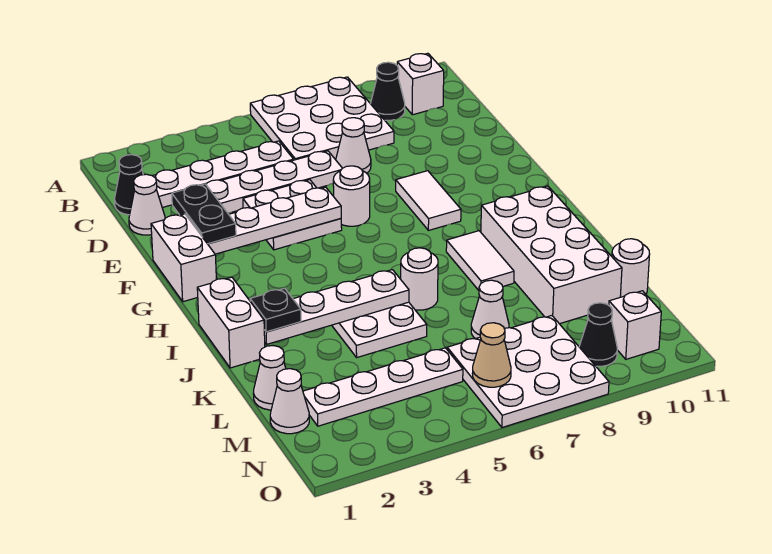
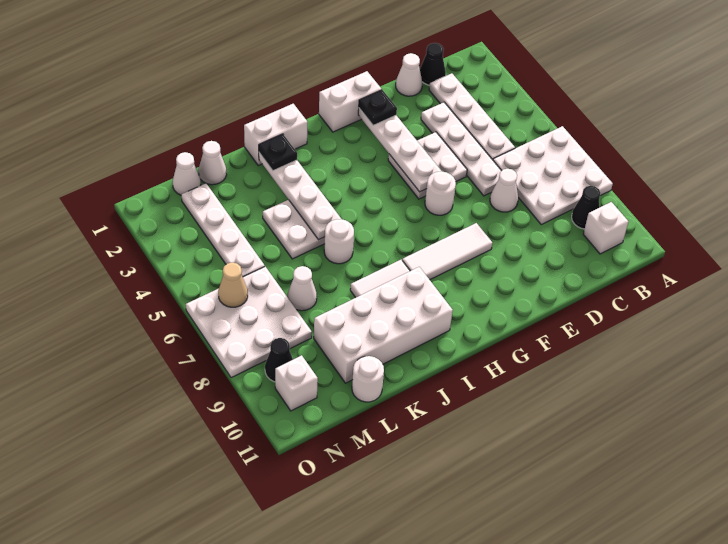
black plate E2:F2 level 3 -> black plate F2 level 3
white tile F8:G8 level 1 -> white tile F8:H8 level 1

